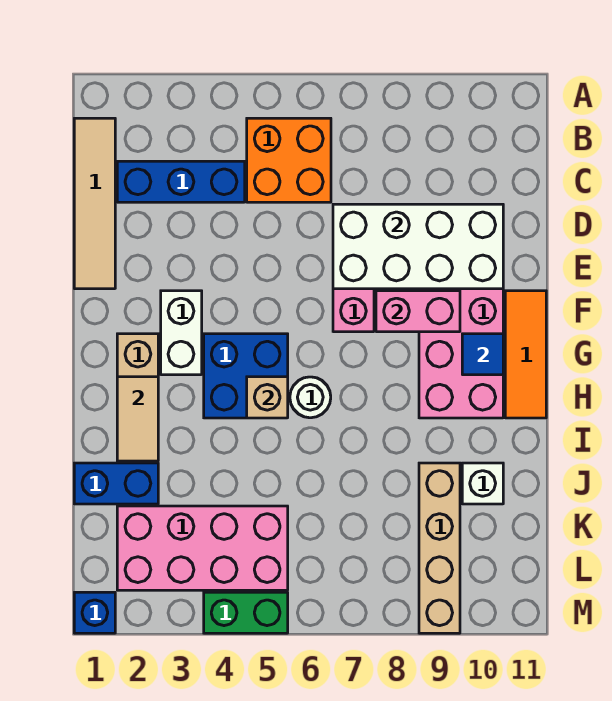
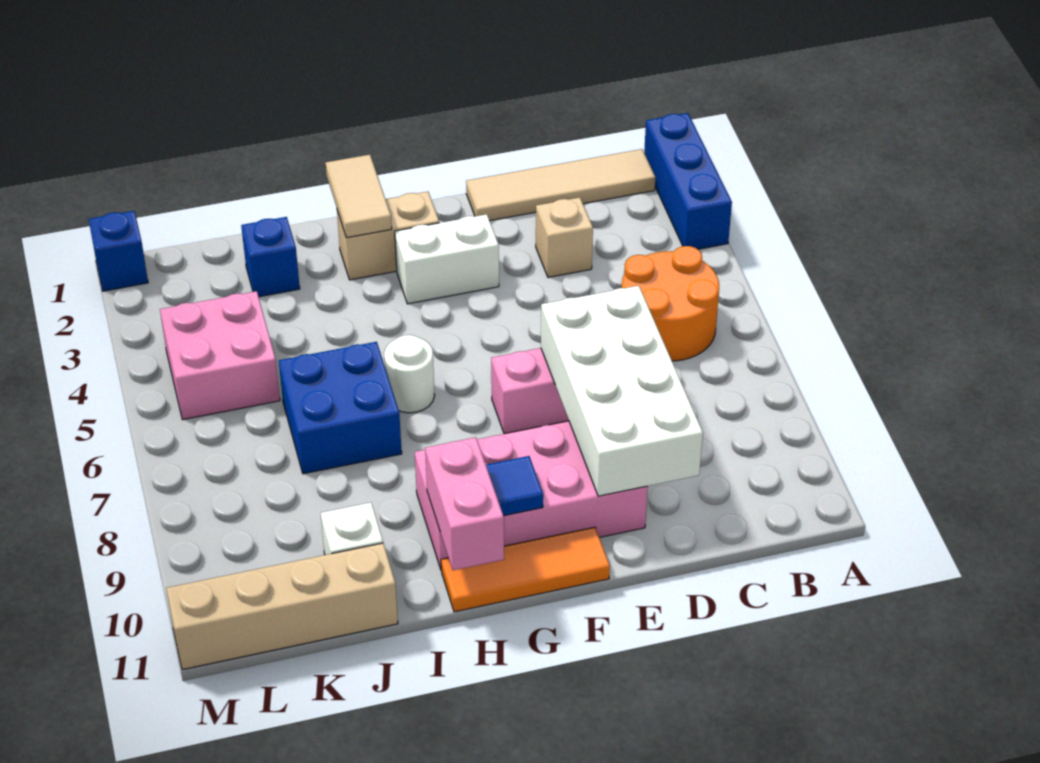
orange brick B5:C6 level 1 -> orange round brick B5:C6 level 1
blue brick C2:C4 level 1 -> blue brick A1:A3 level 1
pink brick F8:F9 level 2 -> pink brick H10:H11 level 2
blue brick G4:H5 level 1 -> blue brick I6:J7 level 1
tan tile H2:I2 level 2 -> tan tile H1:H2 level 2
tan brick H5 level 2 -> tan brick D3 level 1
blue brick J1:J2 level 1 -> blue brick J2 level 1
tan brick J9:M9 level 1 -> tan brick J11:M11 level 1
pink brick K2:L5 level 1 -> pink brick K4:L5 level 1
green brick M4:M5 level 1 -> none

